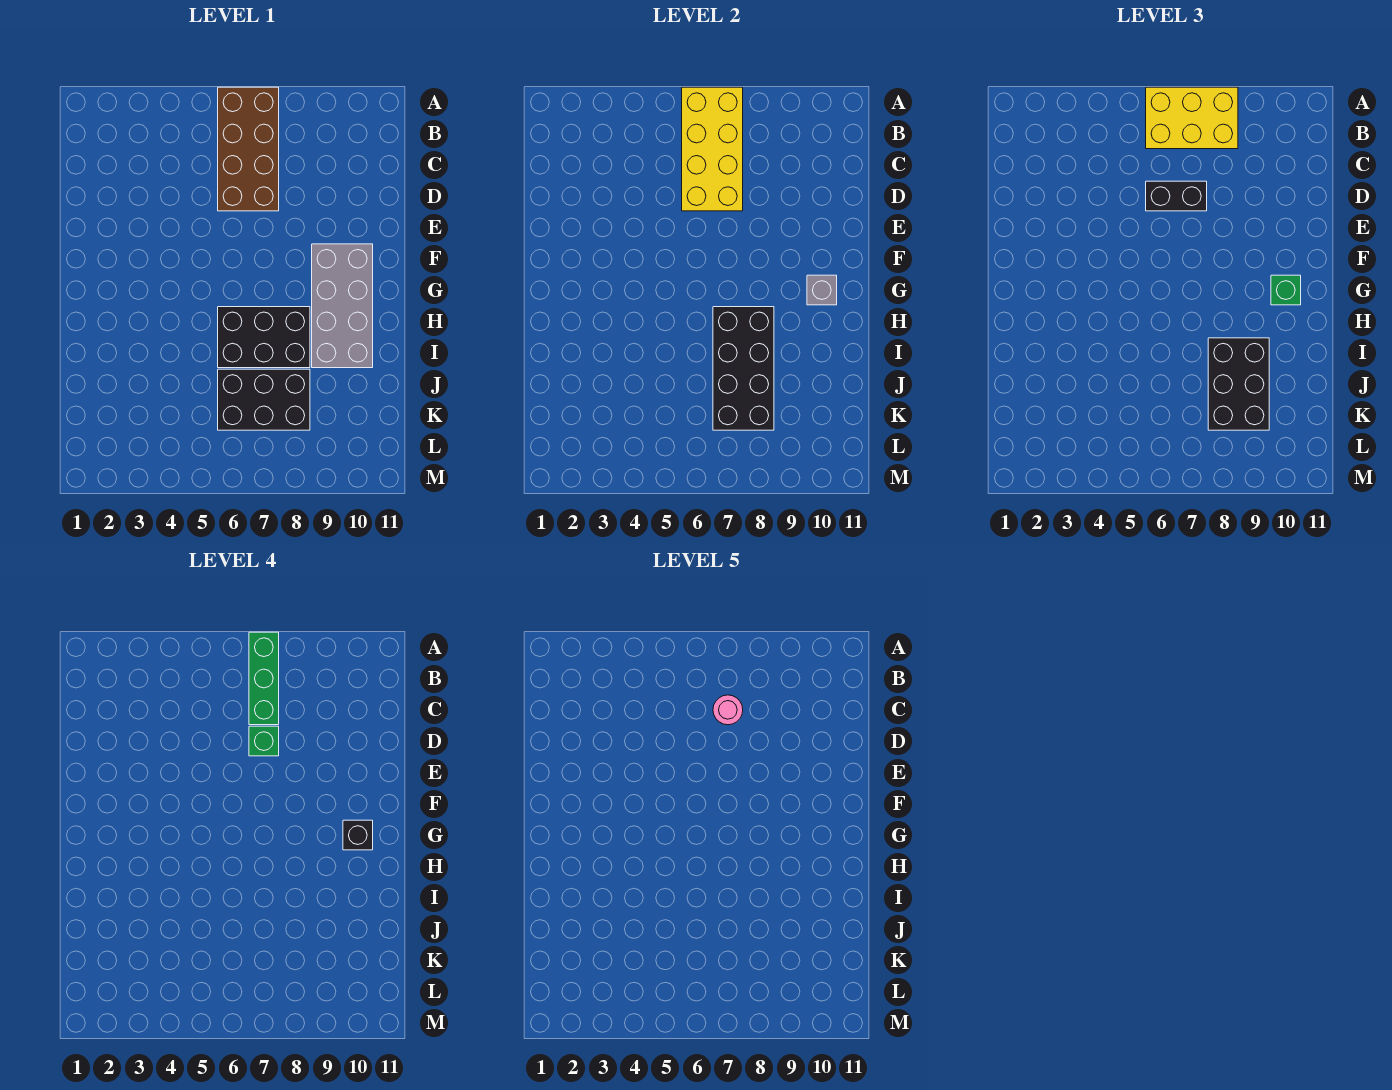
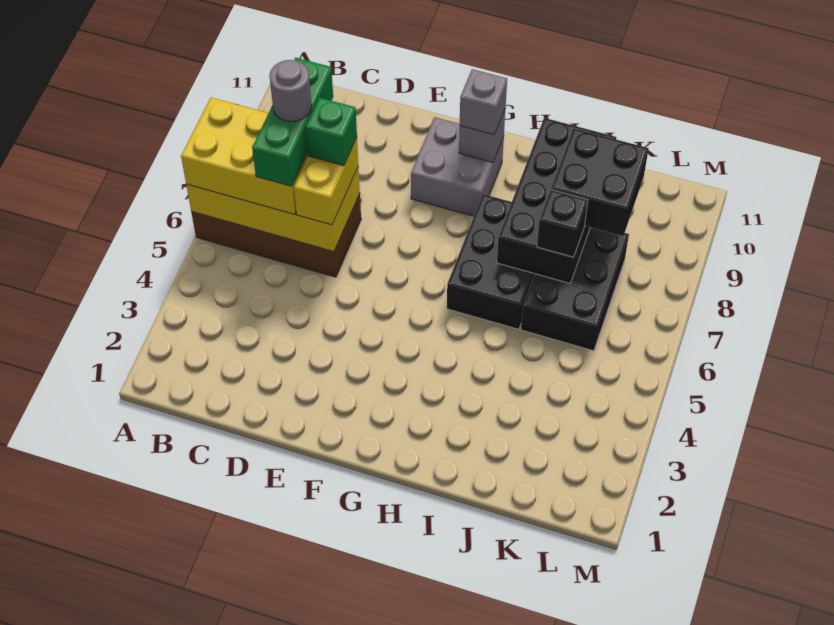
yellow brick A6:B8 level 3 -> yellow brick A6:C7 level 3
green brick A7:C7 level 4 -> green brick C6:C8 level 4
pink round brick C7 level 5 -> grey round brick C7 level 5
black brick D6:D7 level 3 -> yellow brick D6:D7 level 3
grey brick F9:I10 level 1 -> grey brick F9:G10 level 1
green brick G10 level 3 -> grey brick G10 level 3
black brick G10 level 4 -> black brick J7 level 3
black brick H7:K8 level 2 -> black brick I7:J10 level 2
black brick I8:K9 level 3 -> black brick J8:K9 level 3

